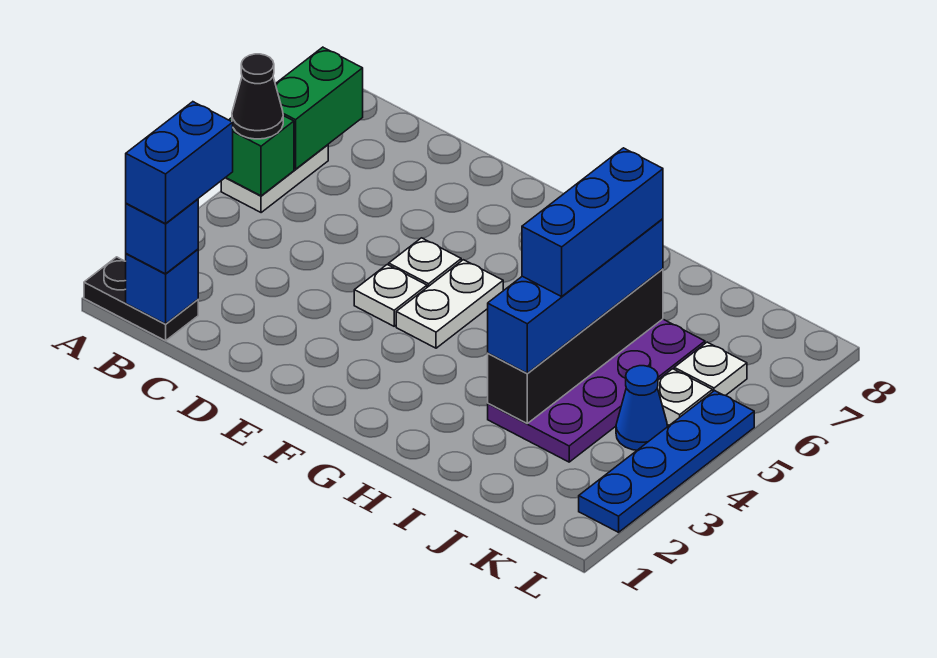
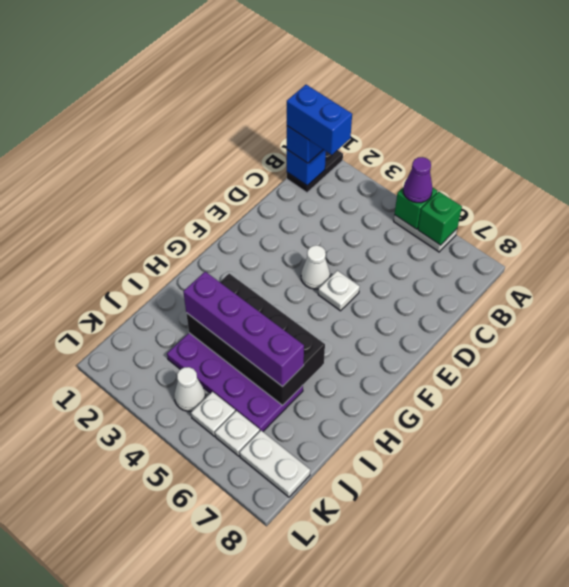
black cone A5 level 3 -> purple cone A5 level 3
green brick A6:A7 level 2 -> green brick A6 level 2
white plate E4 level 1 -> white cone E4 level 1
white plate F4:F5 level 1 -> white plate K7:K8 level 1
black brick I3:I6 level 2 -> black brick H3:I6 level 2
blue brick I3:I6 level 3 -> purple brick I3:I6 level 3
blue brick I4:I6 level 4 -> none
blue cone K4 level 1 -> white cone K4 level 1
blue plate L2:L5 level 1 -> none

